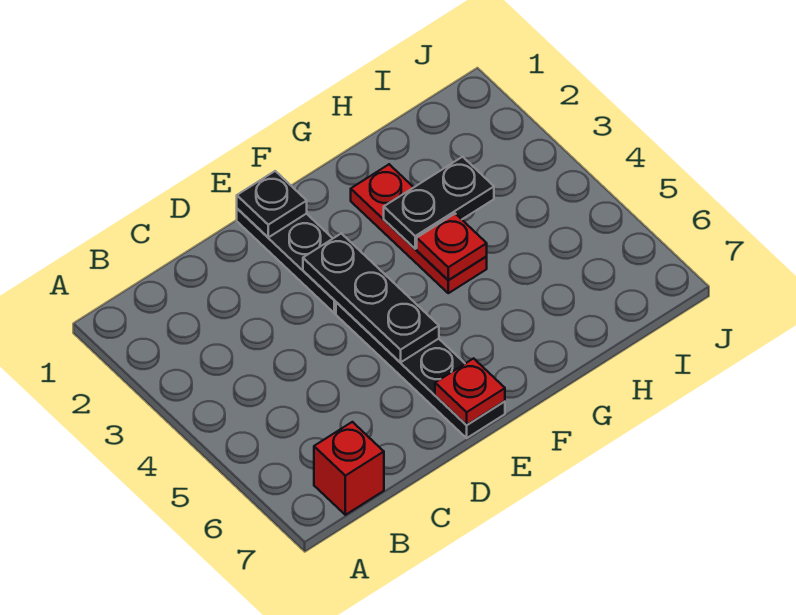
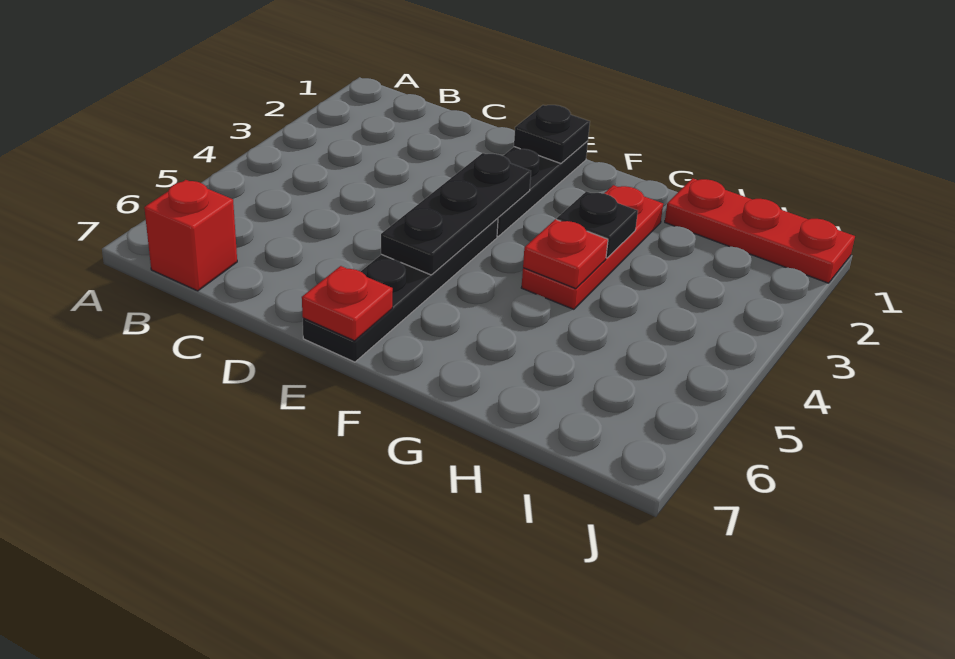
black plate G3:H3 level 2 -> black plate G3 level 2
none -> red plate H1:J1 level 1

